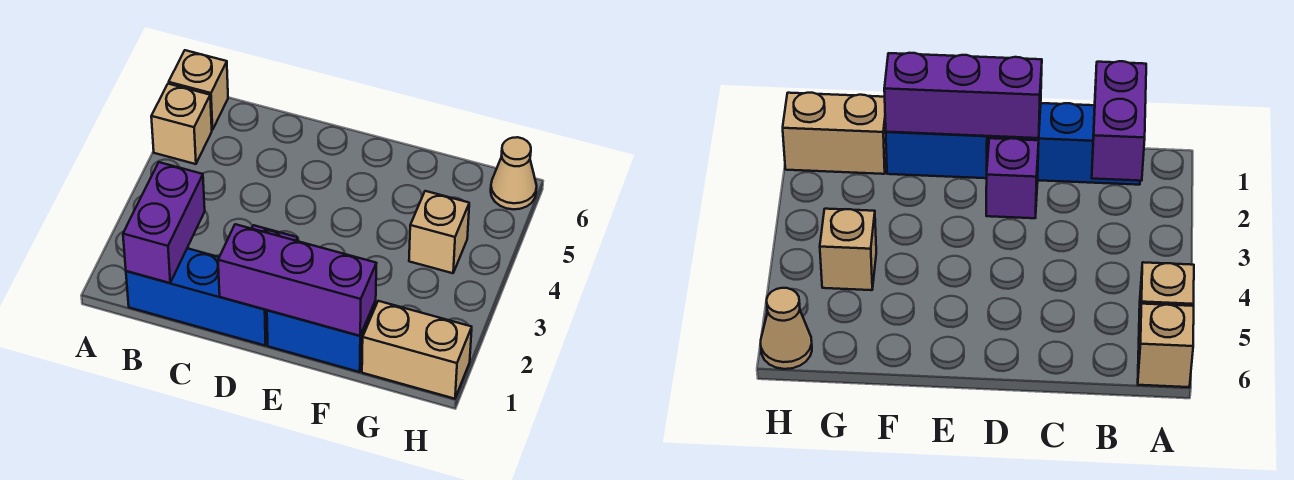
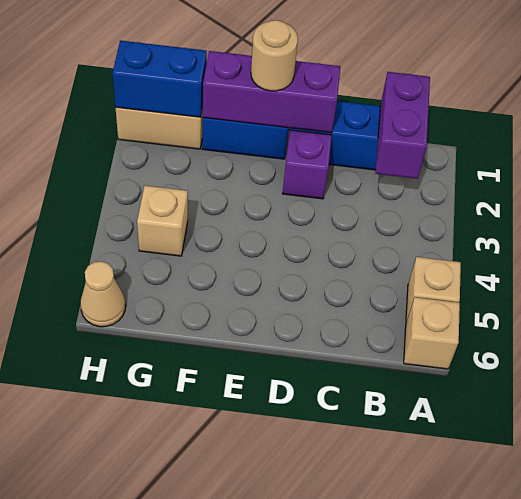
none -> tan round brick E1 level 3
none -> blue brick G1:H1 level 2

